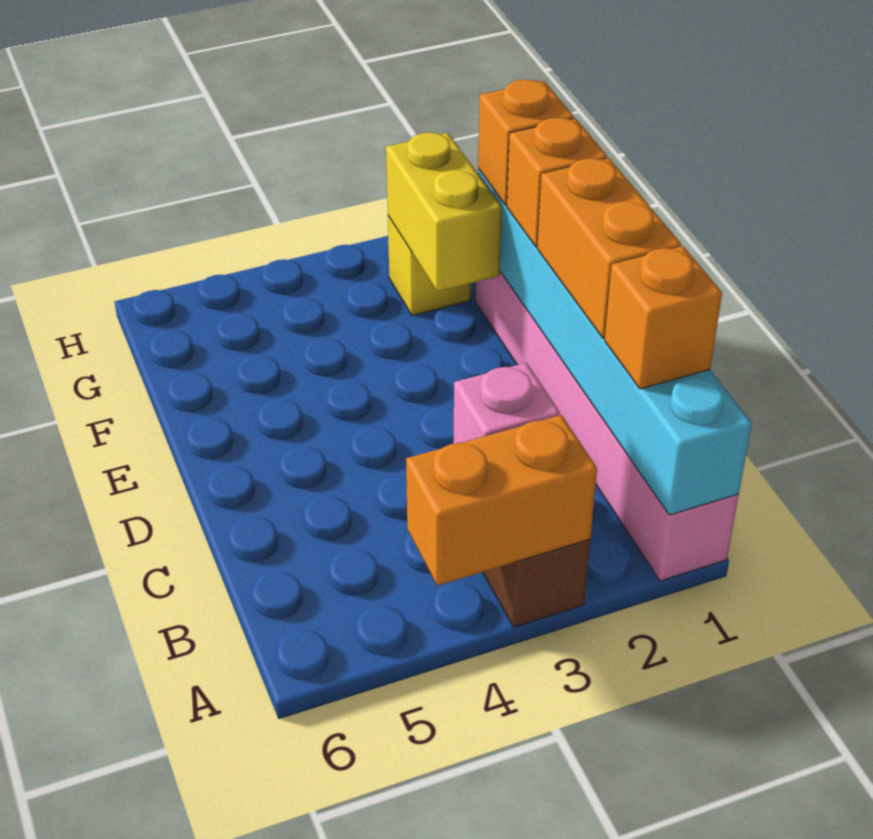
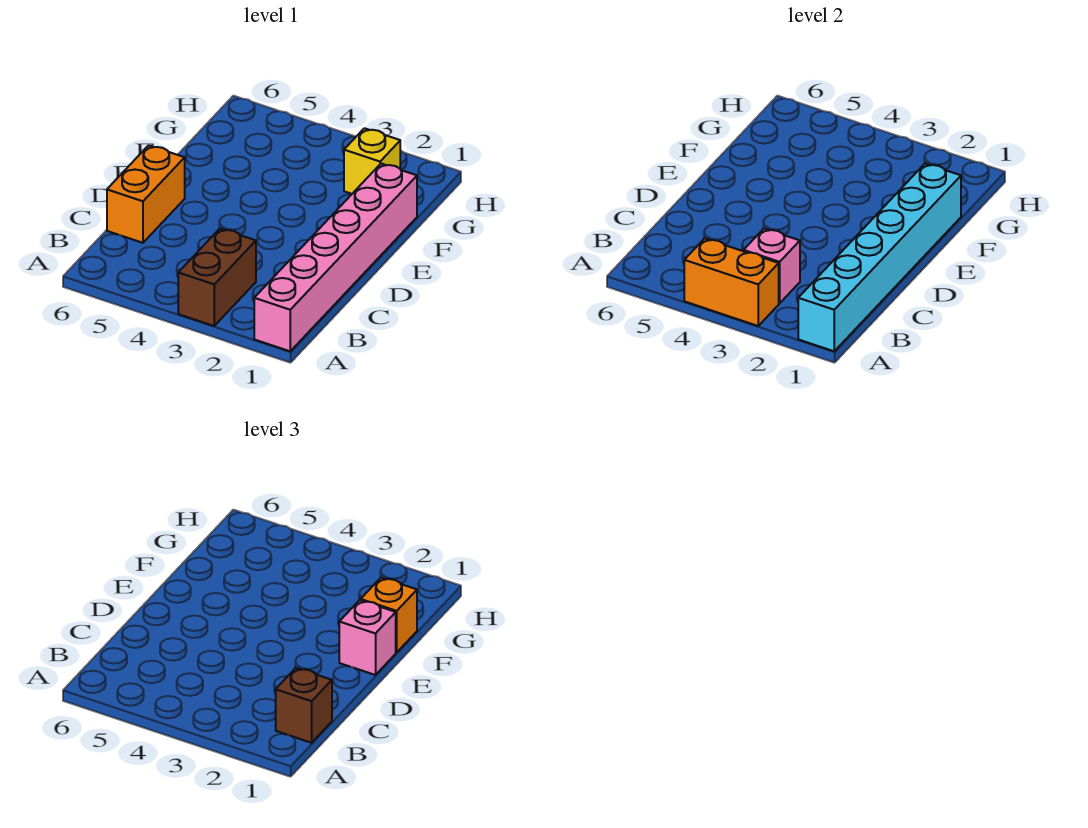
orange brick B1 level 3 -> brown brick B1 level 3
orange brick C1:D1 level 3 -> orange brick C6:D6 level 1
orange brick E1 level 3 -> pink brick E1 level 3
yellow brick F2:G2 level 2 -> none

